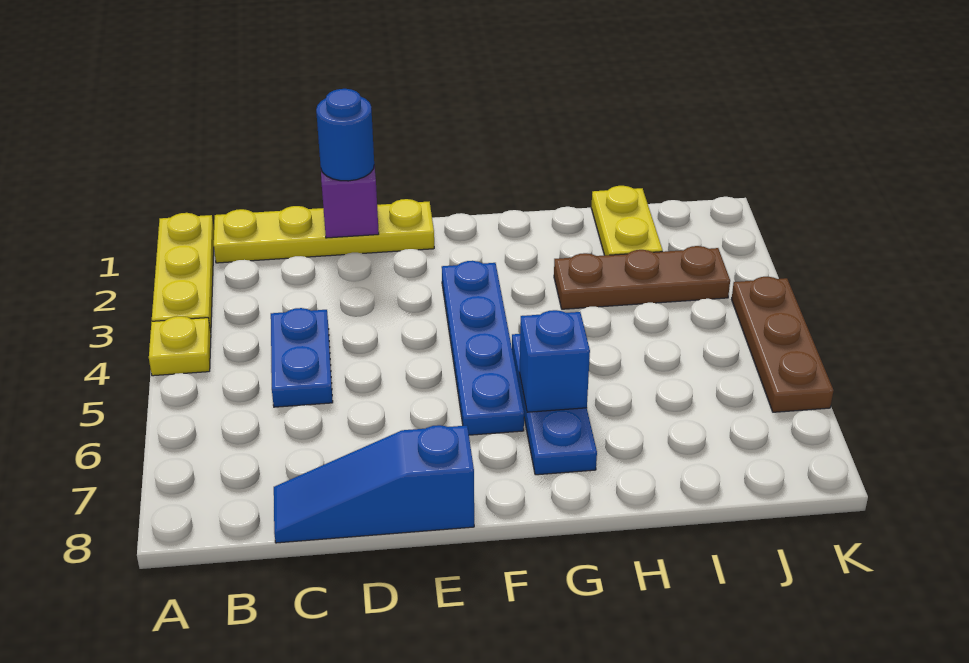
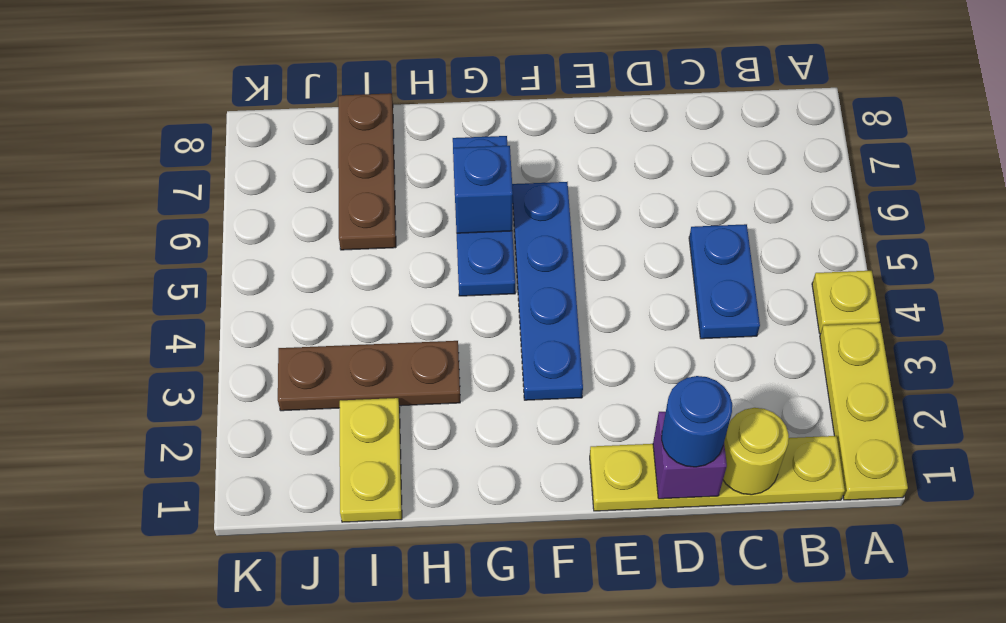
none -> yellow round brick C1 level 2
blue slope C8:E8 level 1 top E -> none
brown plate K4:K6 level 1 -> brown plate I6:I8 level 1

